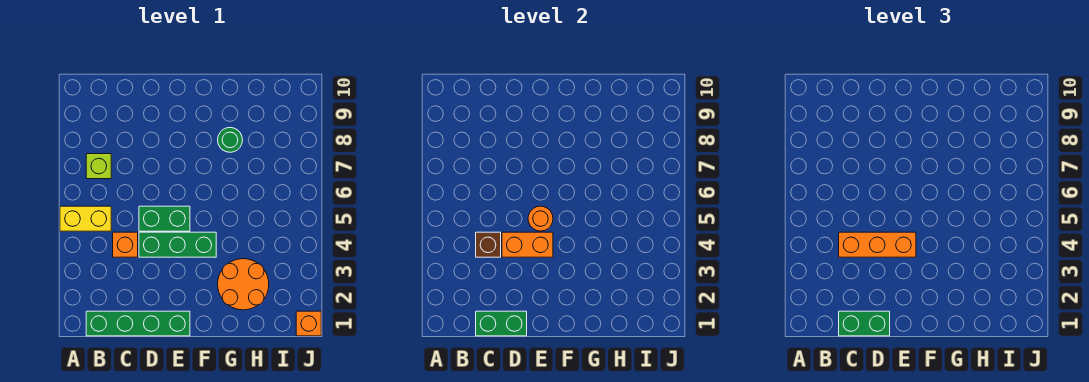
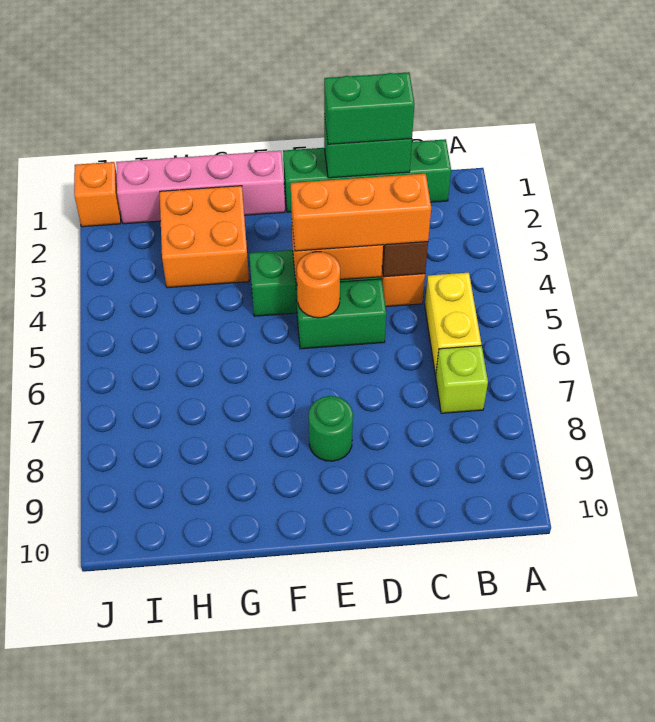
yellow brick A5:B5 level 1 -> yellow brick B5:B6 level 1
none -> pink brick F1:I1 level 1
orange round brick G2:H3 level 1 -> orange brick G2:H3 level 1
green round brick G8 level 1 -> green round brick E8 level 1

